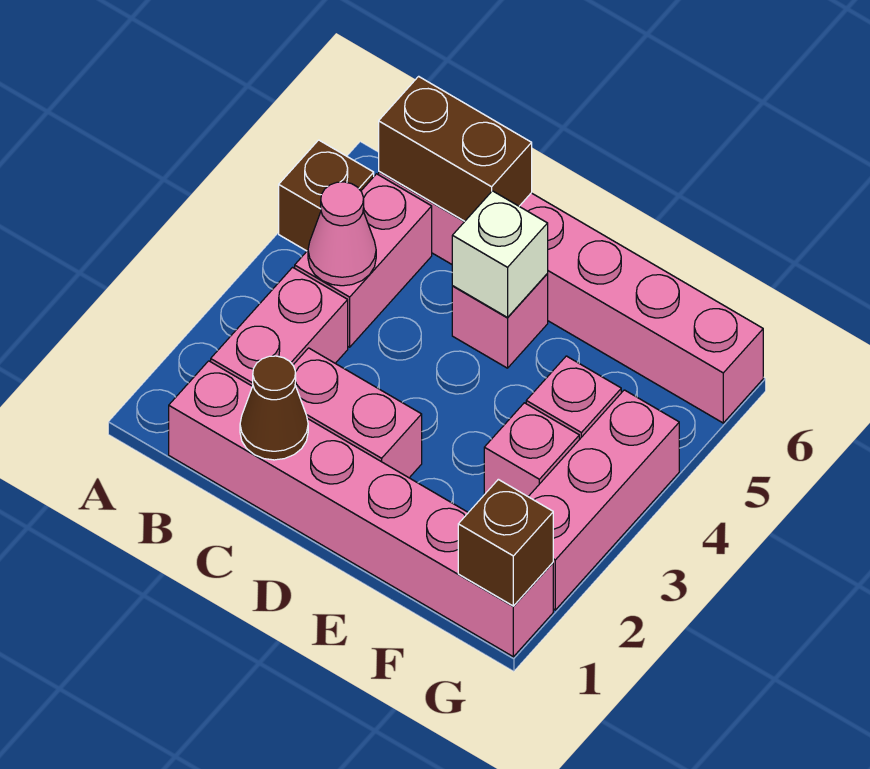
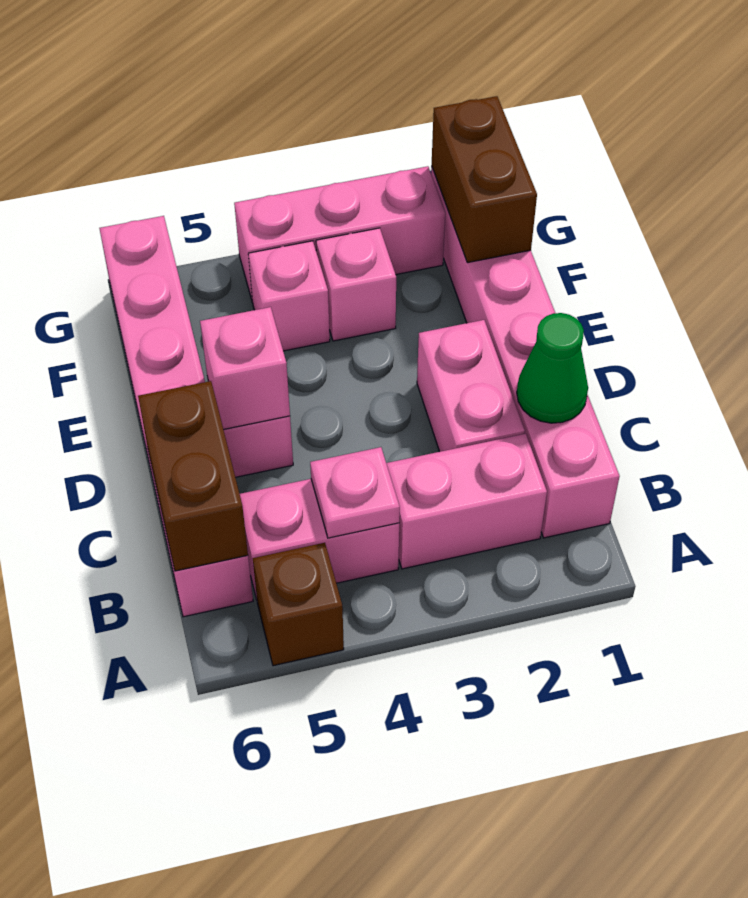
pink cone B4 level 2 -> pink plate B4 level 2
brown cone C1 level 2 -> green cone C1 level 2
white brick D5 level 2 -> pink brick D5 level 2
brown brick G1 level 2 -> brown brick F1:G1 level 2

